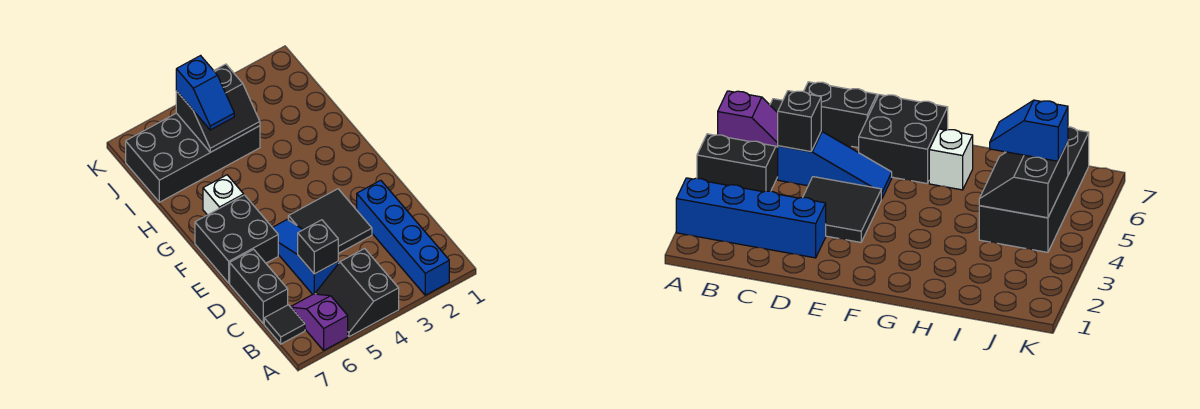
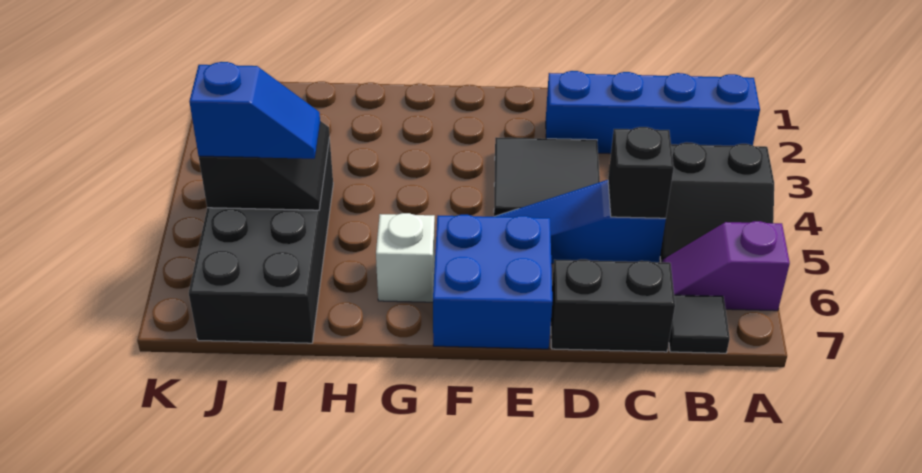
black brick E6:F7 level 1 -> blue brick E6:F7 level 1

